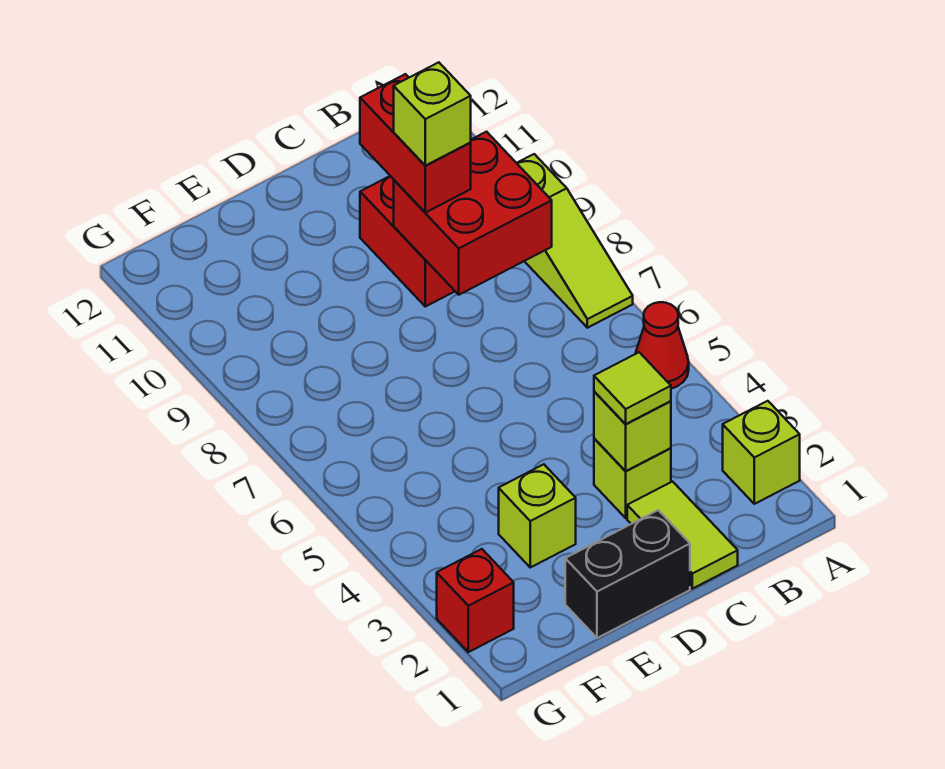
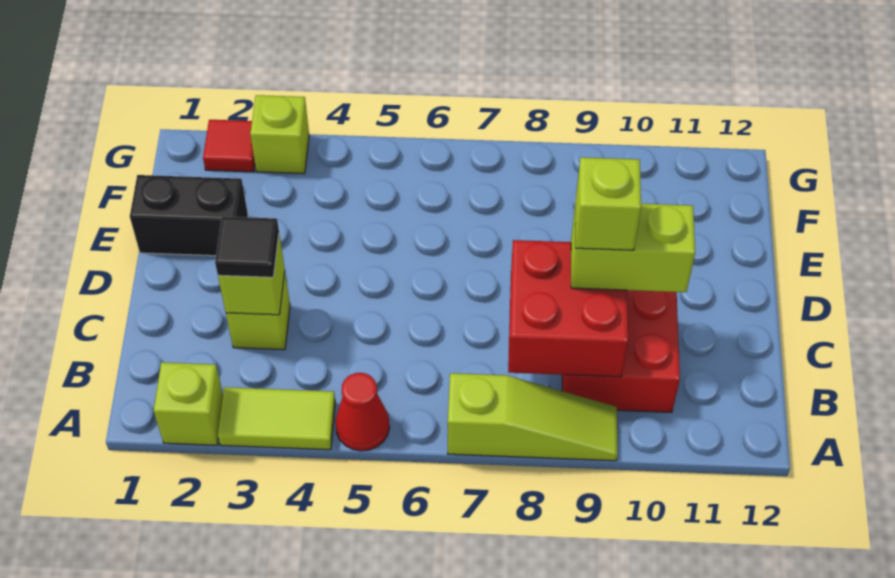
lime slope A7:A9 level 1 top 9 -> lime slope A7:A9 level 1 top 7
lime tile C1:C2 level 1 -> lime tile A3:A4 level 1
lime tile C3 level 3 -> black tile C3 level 3
red brick C9:C10 level 3 -> lime brick C9:C10 level 3
black brick D1:E1 level 1 -> black brick E1:E2 level 1
lime brick E3 level 1 -> lime brick G3 level 1
red brick G2 level 1 -> red tile G2 level 1

